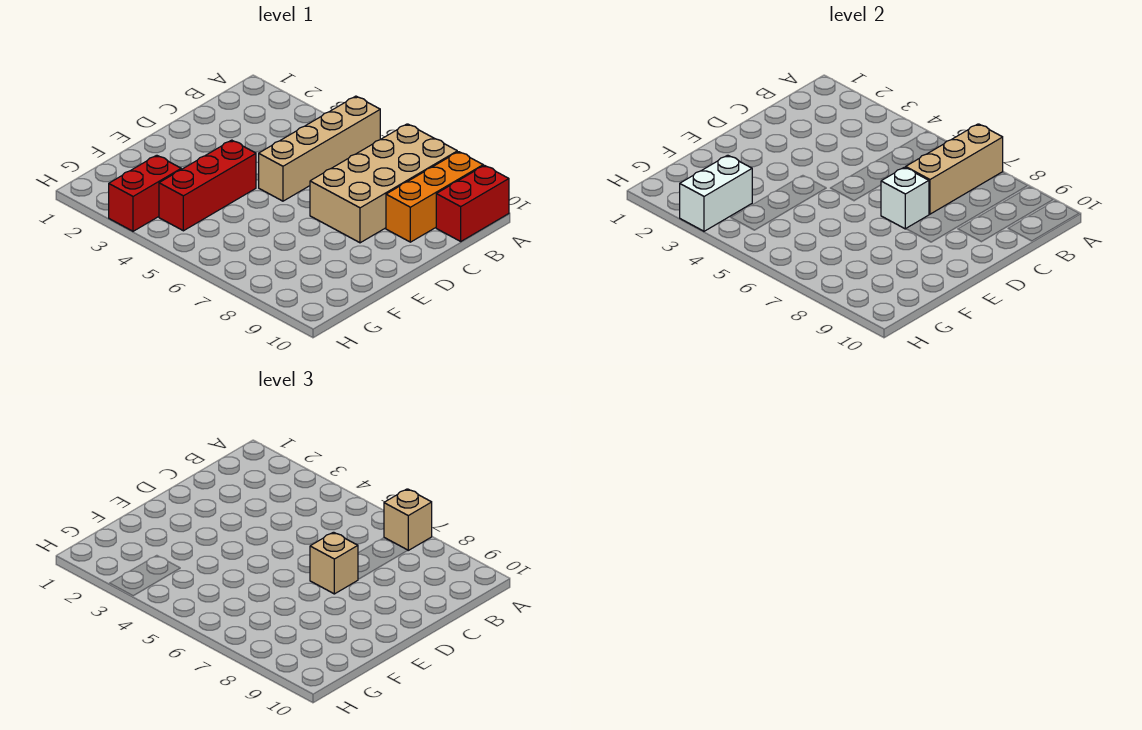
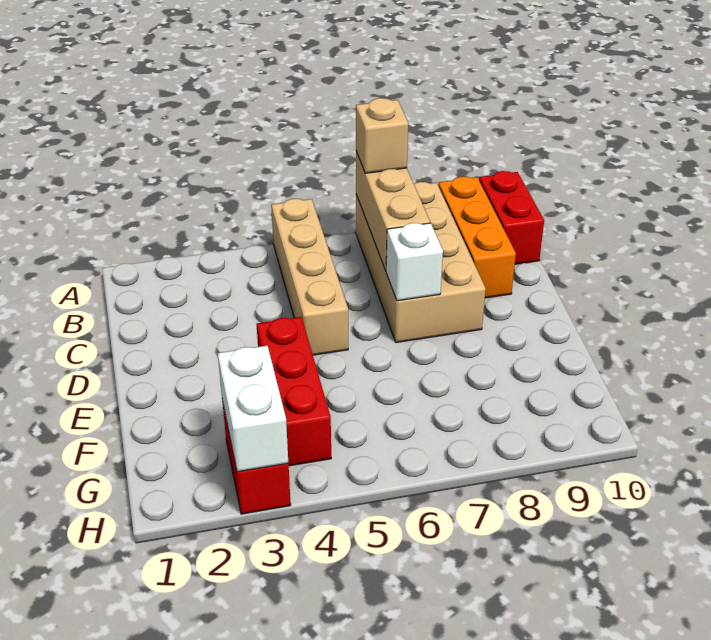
tan brick D7 level 3 -> none

